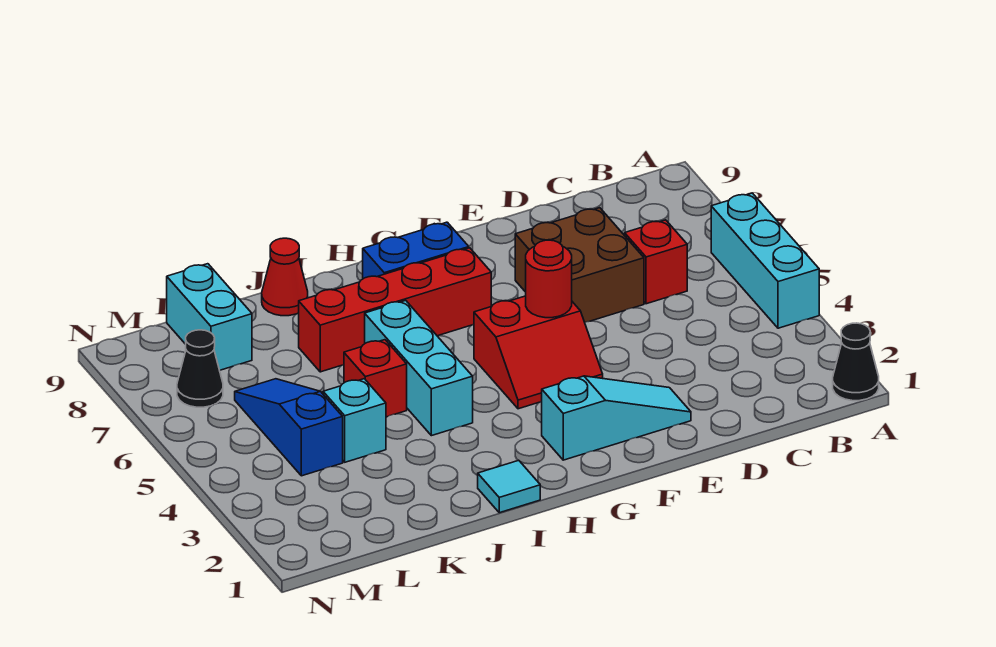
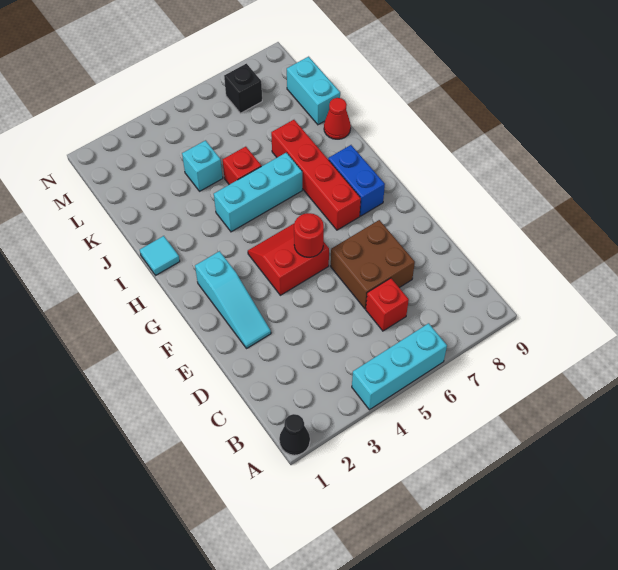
red slope F4:G5 level 1 top 5 -> red slope F4:G5 level 1 top F
blue slope L4:L6 level 1 top 4 -> none
cyan brick L8:L9 level 1 -> cyan brick K9:L9 level 1
black cone M7 level 1 -> black brick M7 level 1

